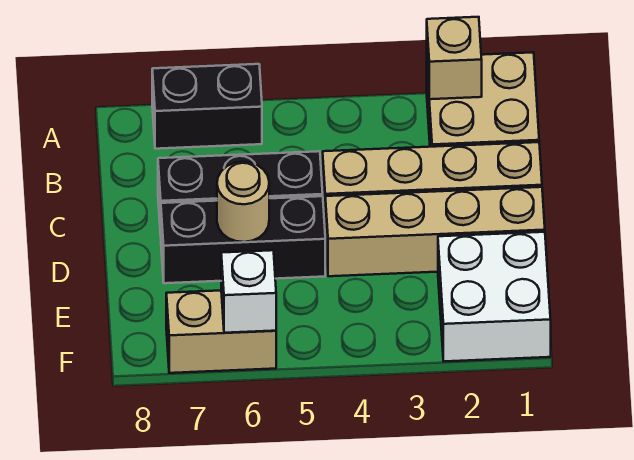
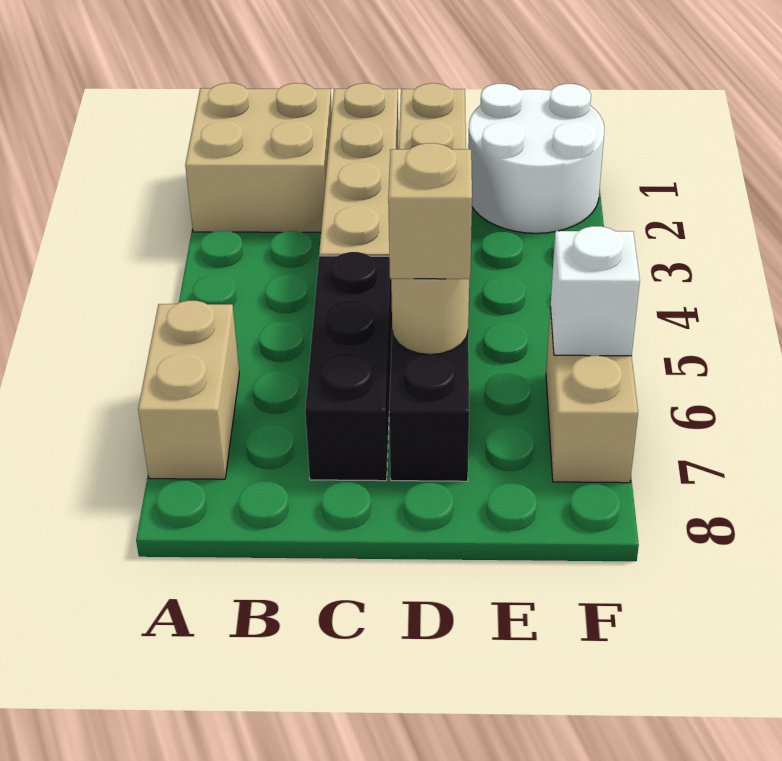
tan brick A2 level 2 -> tan brick D6 level 3
black brick A6:A7 level 1 -> tan brick A6:A7 level 1
white brick E1:F2 level 1 -> white round brick E1:F2 level 1

